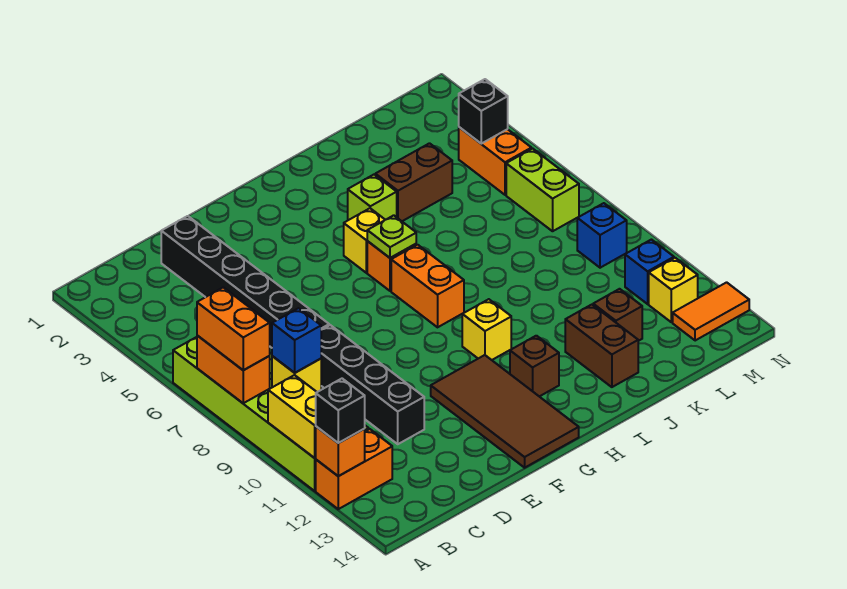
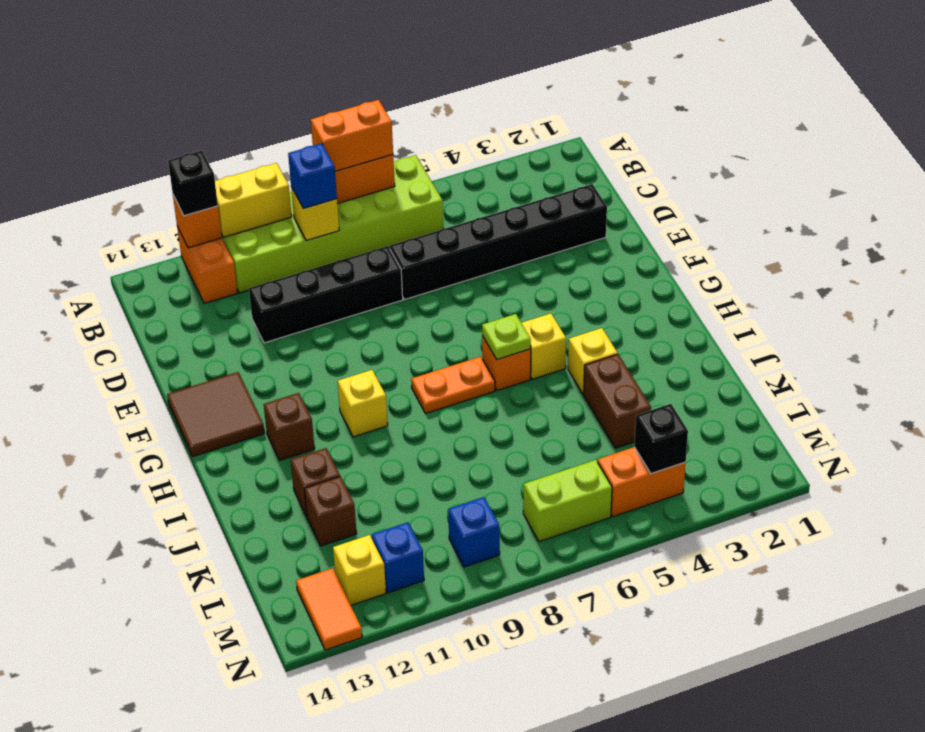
brown tile F11:G14 level 1 -> brown tile F13:G14 level 1
orange brick H7:H8 level 1 -> orange plate H7:H8 level 1
lime brick I4 level 1 -> yellow brick I4 level 1
brown brick J12:J13 level 1 -> brown brick J12 level 1

